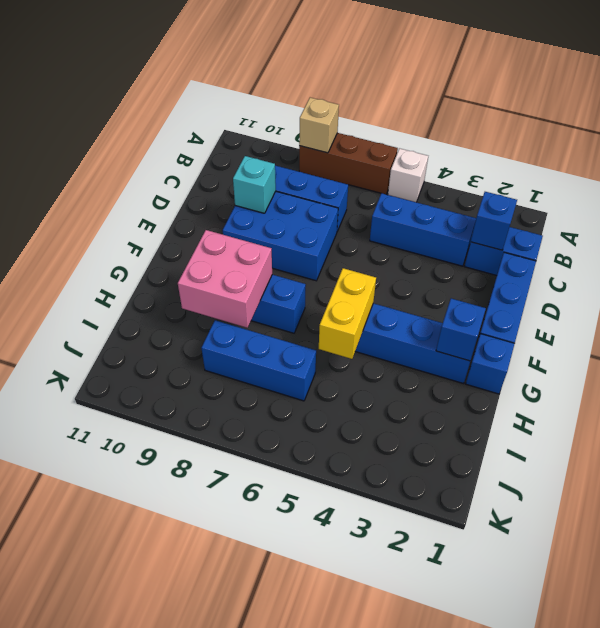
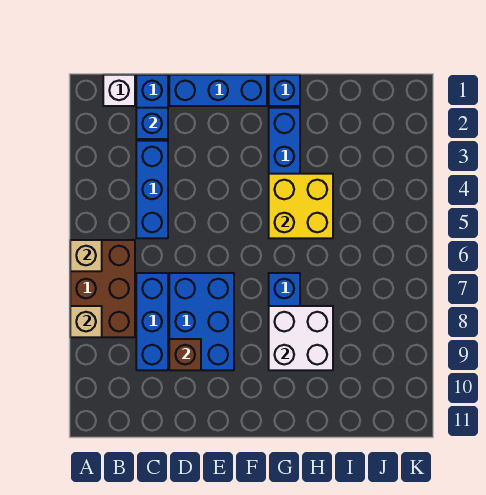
white brick A5 level 1 -> white brick B1 level 1
brown brick A6:A8 level 1 -> brown brick A6:B8 level 1
none -> tan brick A6 level 2
cyan brick D9 level 2 -> brown brick D9 level 2
blue brick G2 level 2 -> none
yellow brick G5:H5 level 2 -> yellow brick G4:H5 level 2
pink brick G8:H9 level 2 -> white brick G8:H9 level 2
blue brick I6:I8 level 1 -> none

